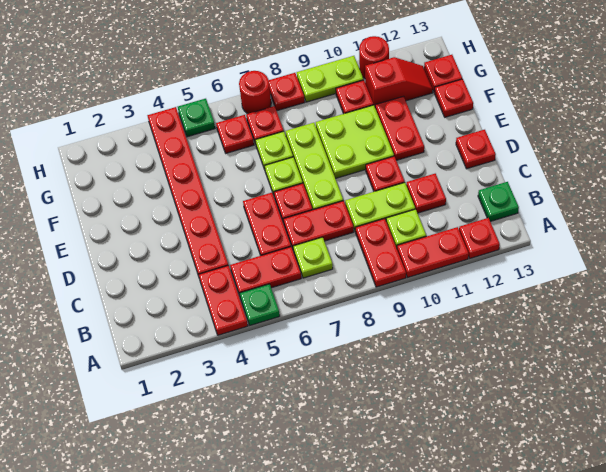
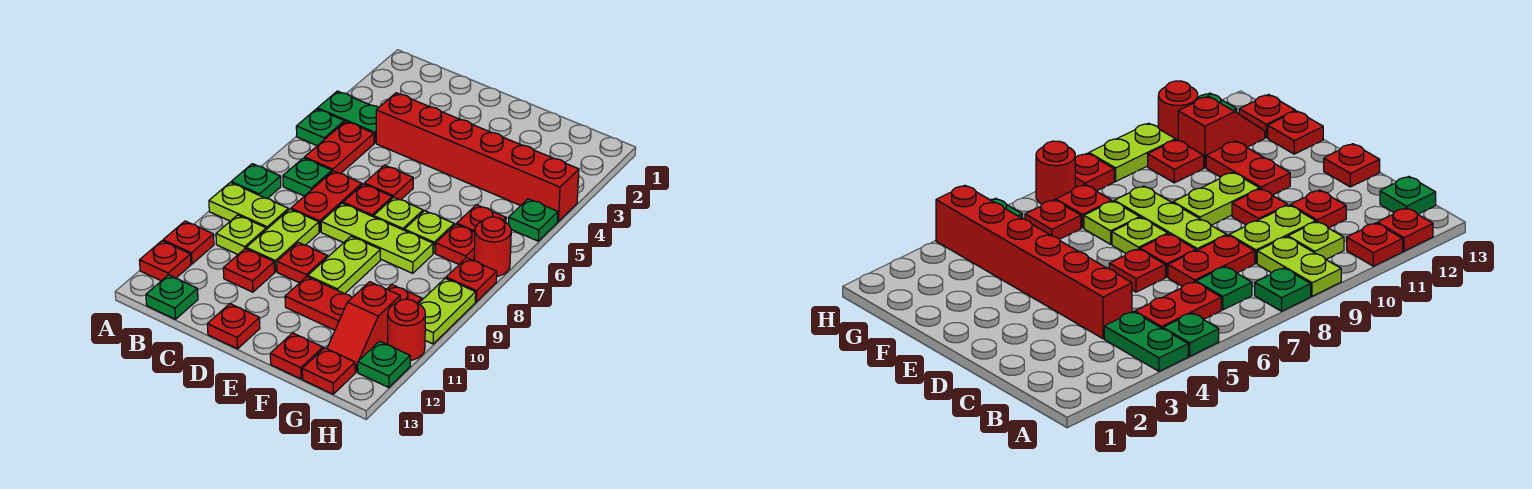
red plate A4:B4 level 1 -> green plate A4:B4 level 1
none -> green plate A8 level 1
red plate A9:B9 level 1 -> lime plate A9:B9 level 1
red plate A10:A11 level 1 -> red plate A11 level 1
lime plate B7 level 1 -> green plate B7 level 1
red plate C4:H4 level 1 -> red brick C4:H4 level 1
red plate C6:D6 level 1 -> red plate D6 level 1
lime plate E9:F10 level 1 -> lime plate E9:E10 level 1
none -> green plate H12 level 1

